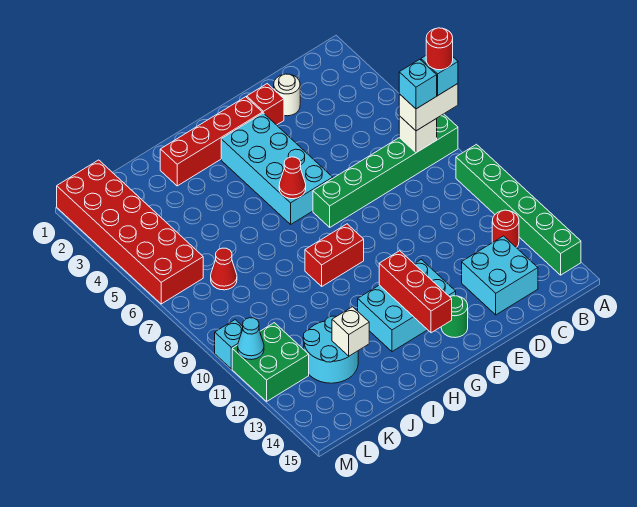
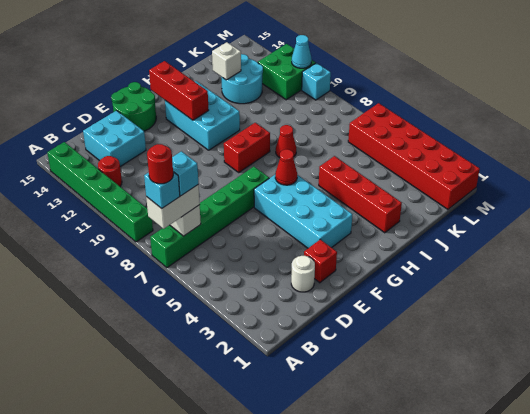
red brick F2:I2 level 1 -> red brick I2:I5 level 1
cyan brick F12:H13 level 1 -> cyan brick G11:H13 level 1
green round brick F14 level 1 -> green round brick E14:F15 level 1
red cone K7 level 1 -> red cone I8 level 1

